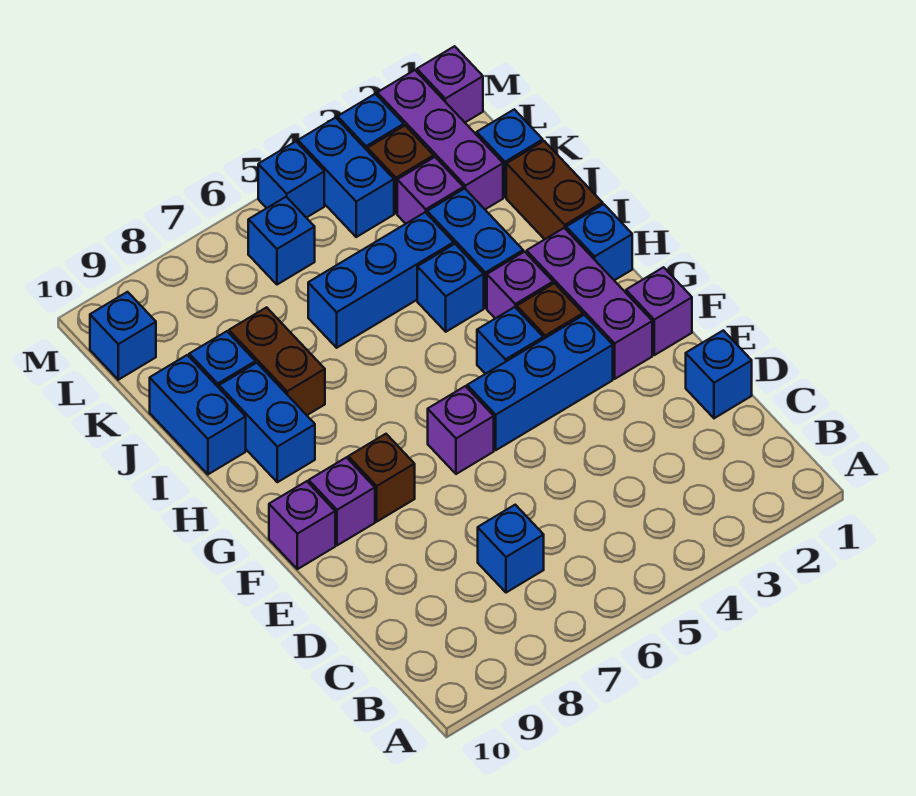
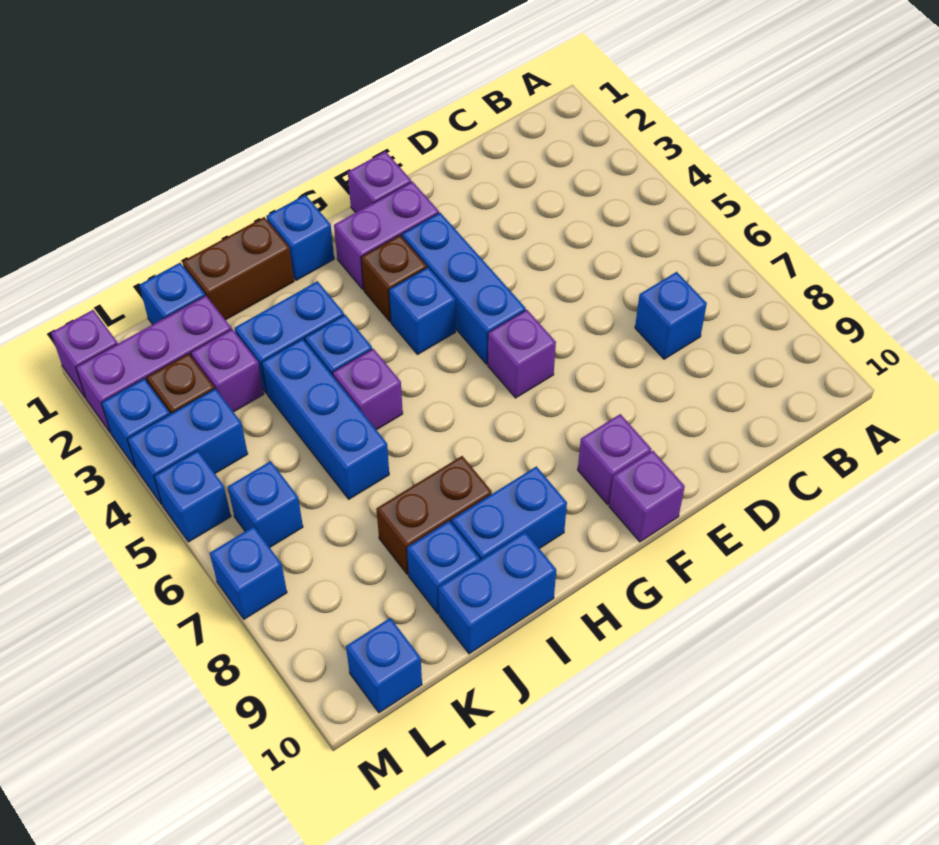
blue brick D1 level 1 -> blue brick M7 level 1
purple brick F2:H2 level 1 -> purple brick F2:G2 level 1
brown brick F8 level 1 -> none
purple brick H3 level 1 -> purple brick I5 level 1

